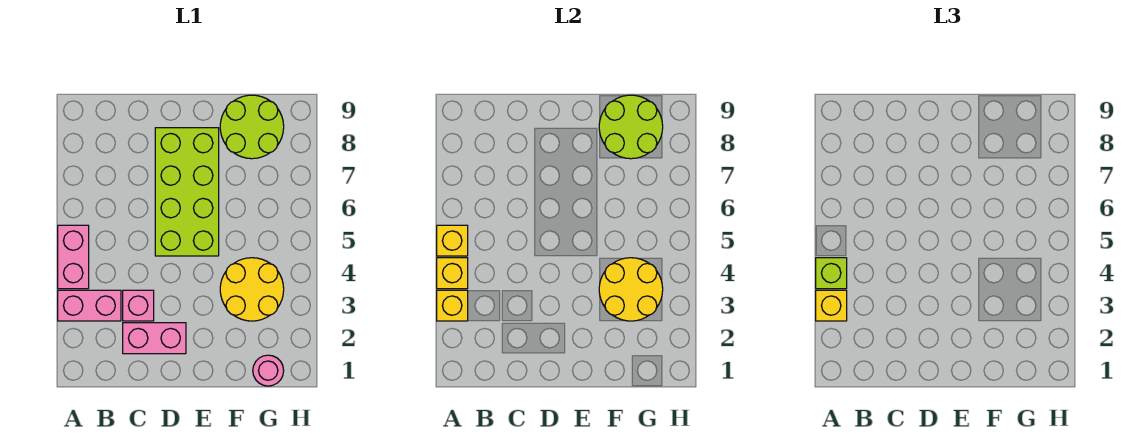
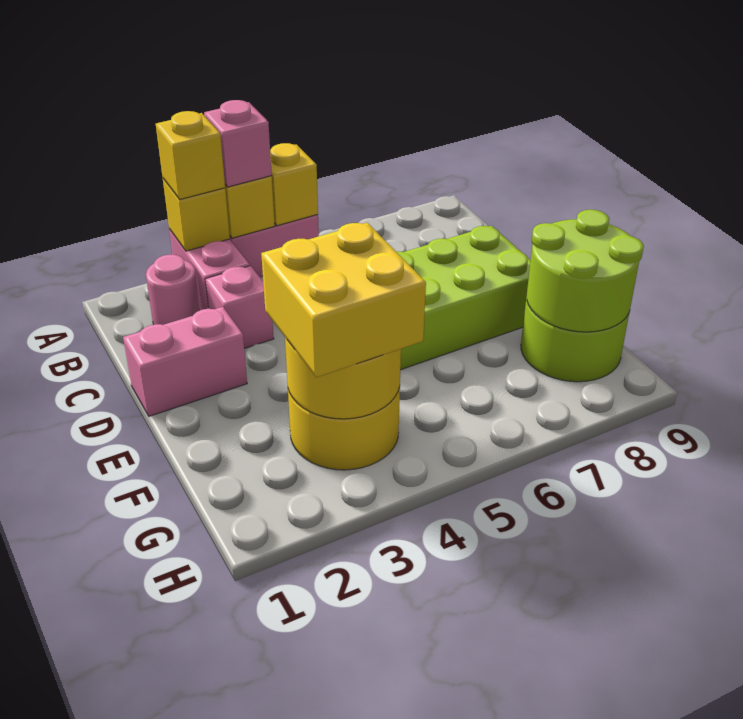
lime brick A4 level 3 -> pink brick A4 level 3
pink brick C2:D2 level 1 -> pink brick D1:D2 level 1
none -> yellow brick F3:G4 level 3
pink round brick G1 level 1 -> pink round brick B2 level 1

